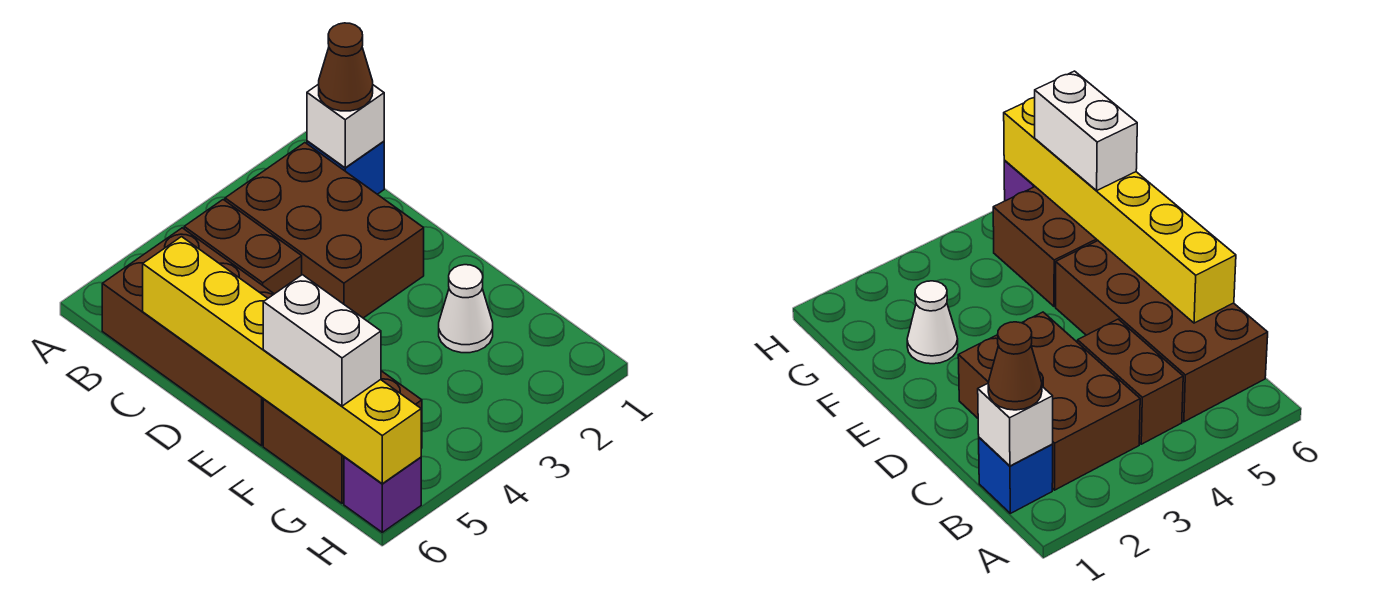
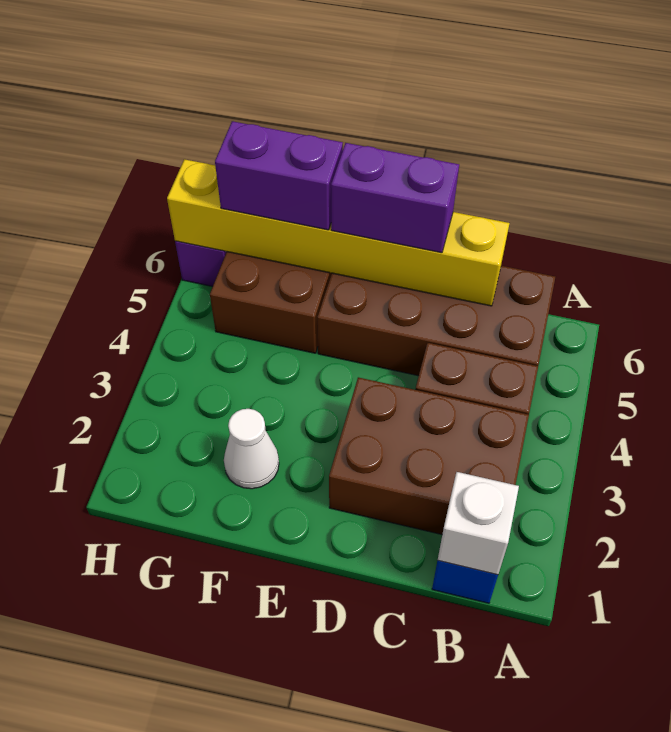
brown cone B1 level 3 -> none
none -> purple brick D6:E6 level 3
white brick F6:G6 level 3 -> purple brick F6:G6 level 3

